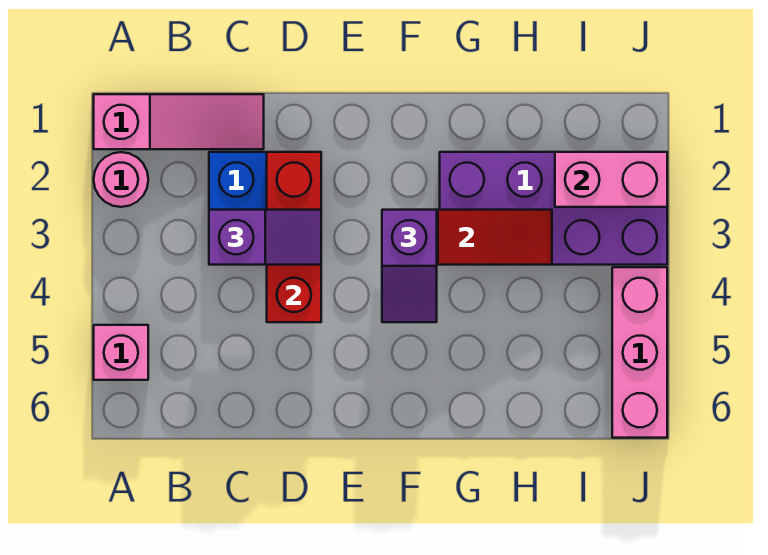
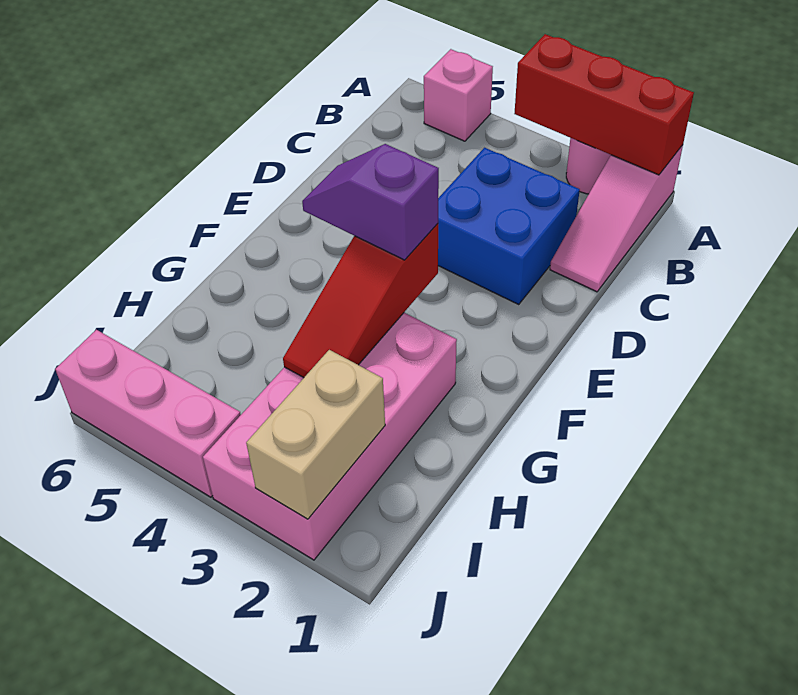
purple slope C3:D3 level 3 top C -> none
red brick D2:D4 level 2 -> red brick A1:A3 level 2
purple brick G2:J3 level 1 -> pink brick G2:J3 level 1
pink brick I2:J2 level 2 -> tan brick I2:J2 level 2

